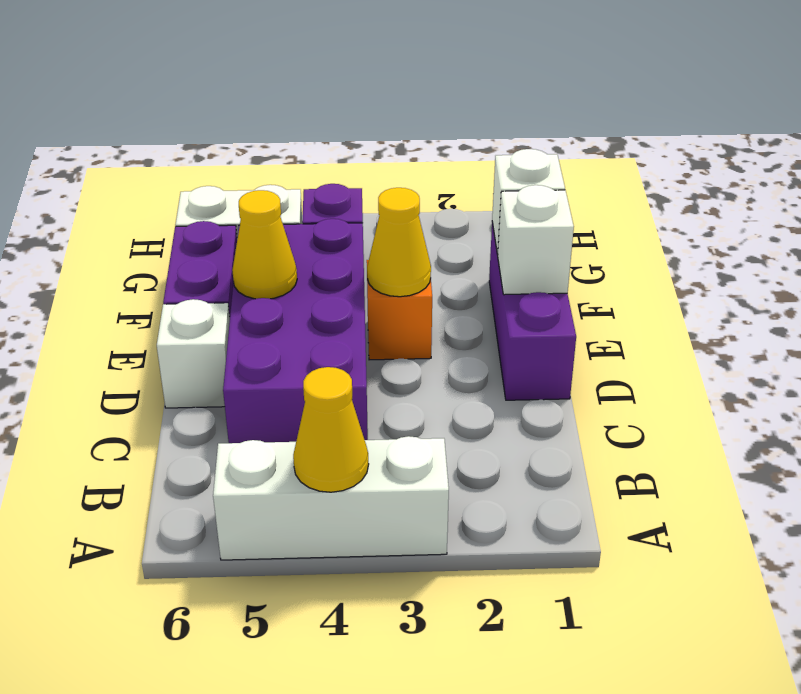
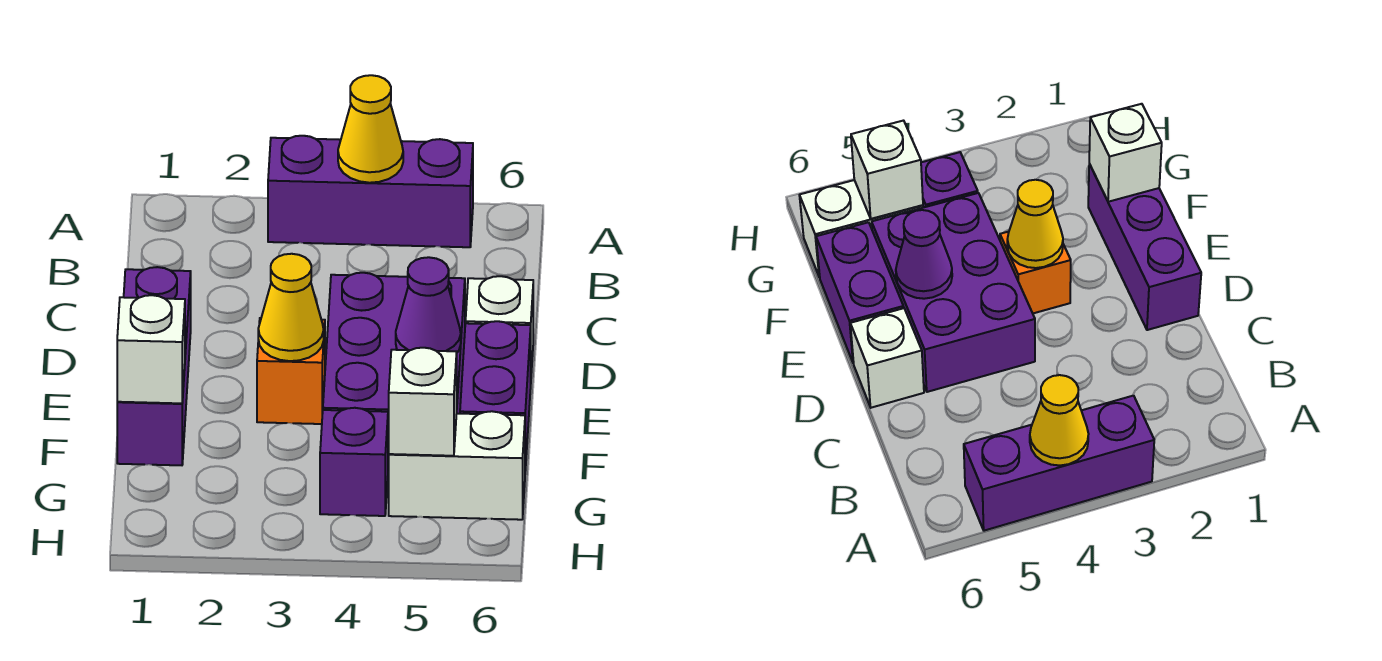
white brick A3:A5 level 1 -> purple brick A3:A5 level 1
purple brick C4:F5 level 1 -> purple brick D4:F5 level 1
white brick E1 level 2 -> white brick G5 level 2
yellow cone E5 level 2 -> purple cone E5 level 2

